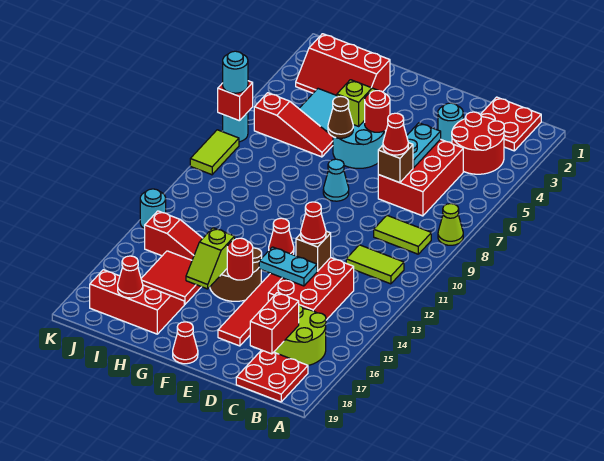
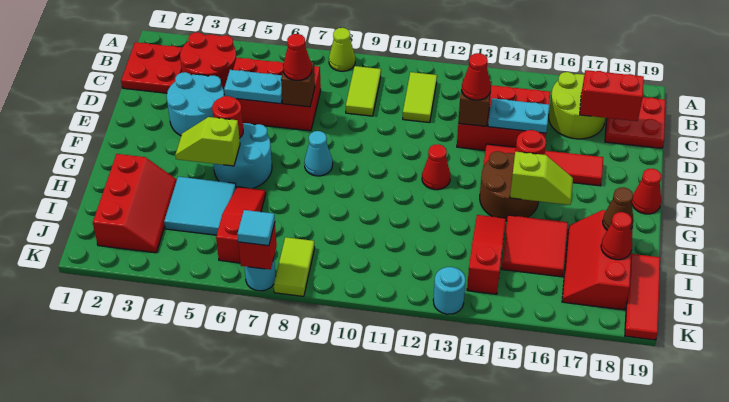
cyan round brick D3 level 1 -> cyan round brick D3:E4 level 1
cyan plate D14:E14 level 2 -> cyan plate D14:D15 level 2
brown cone G6 level 2 -> brown cone H18 level 2
none -> red tile I19:K19 level 1
cyan round brick K7 level 3 -> cyan tile K7 level 3
lime tile K8:K9 level 1 -> lime tile J8:K8 level 1

